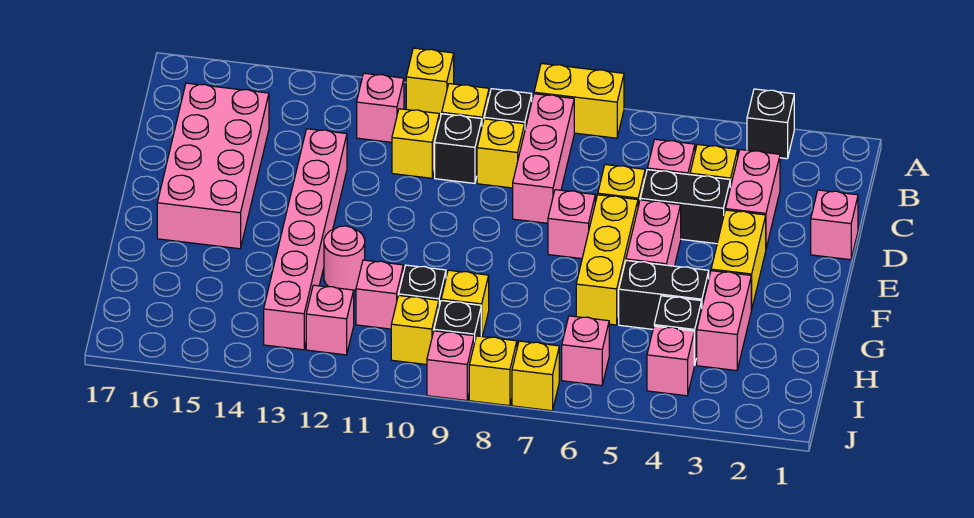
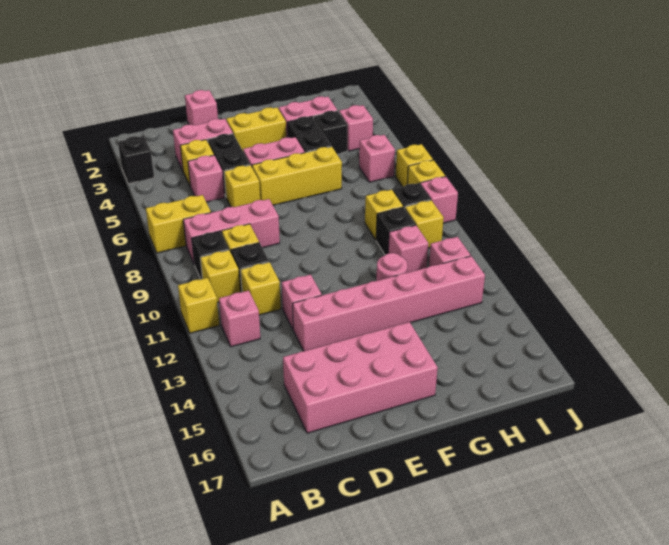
yellow brick A7:A8 level 1 -> yellow brick A7:B7 level 1
pink brick E7 level 1 -> pink brick D12 level 1

